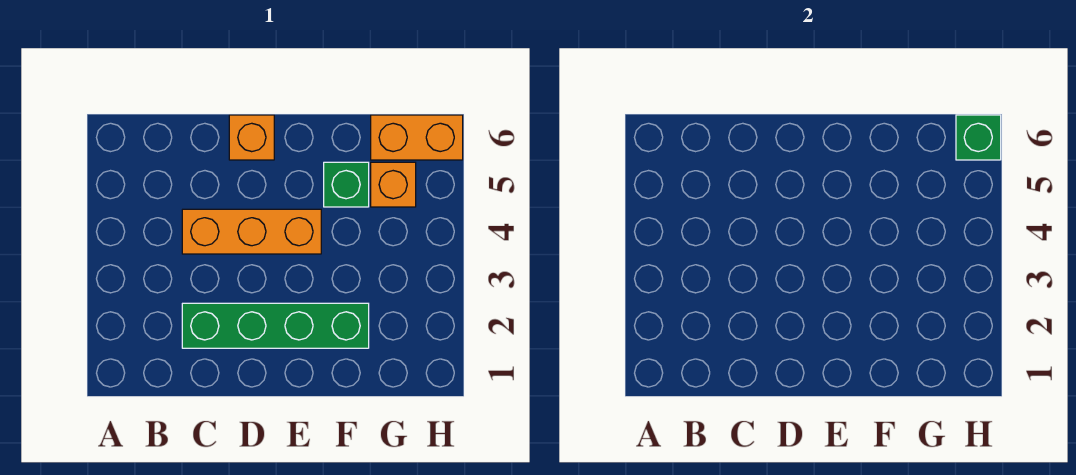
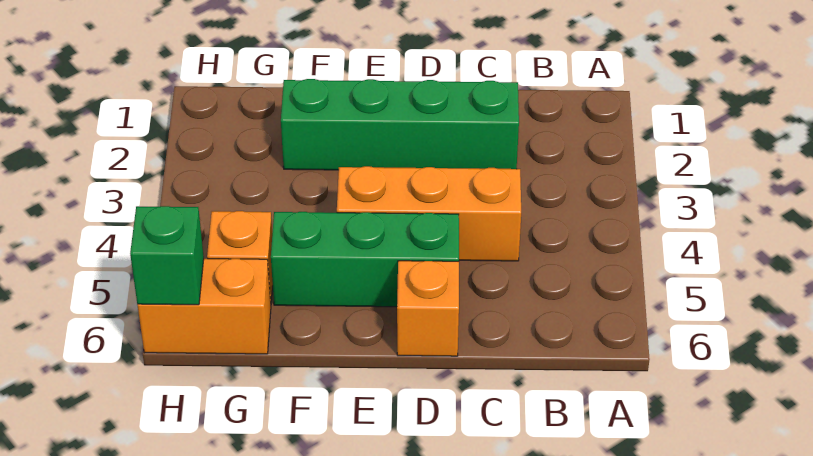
green brick F5 level 1 -> green brick D5:F5 level 1

